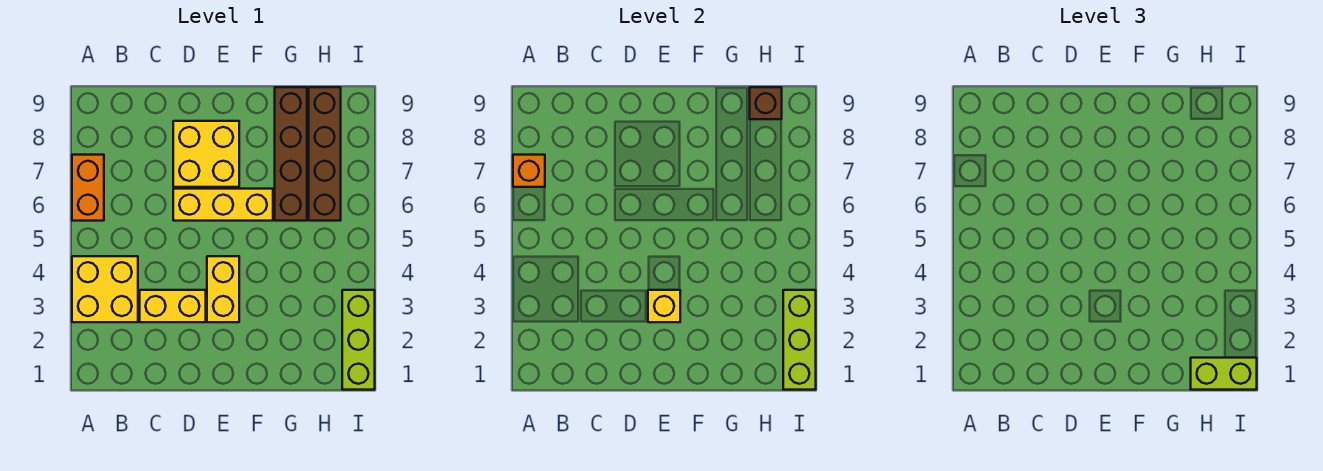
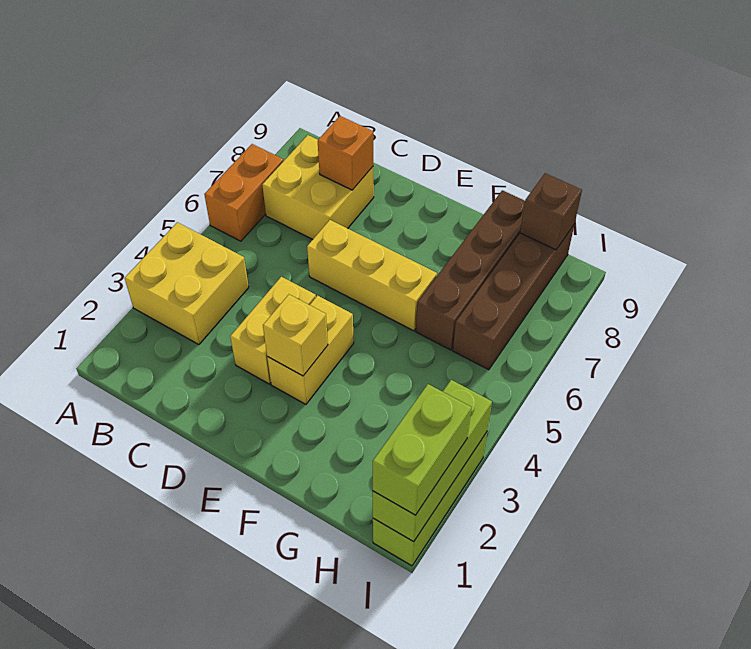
orange brick A7 level 2 -> orange brick C8 level 2
yellow brick C3:D3 level 1 -> yellow brick D3:D4 level 1
yellow brick D7:E8 level 1 -> yellow brick B7:C8 level 1
lime brick H1:I1 level 3 -> lime brick I1:I2 level 3

